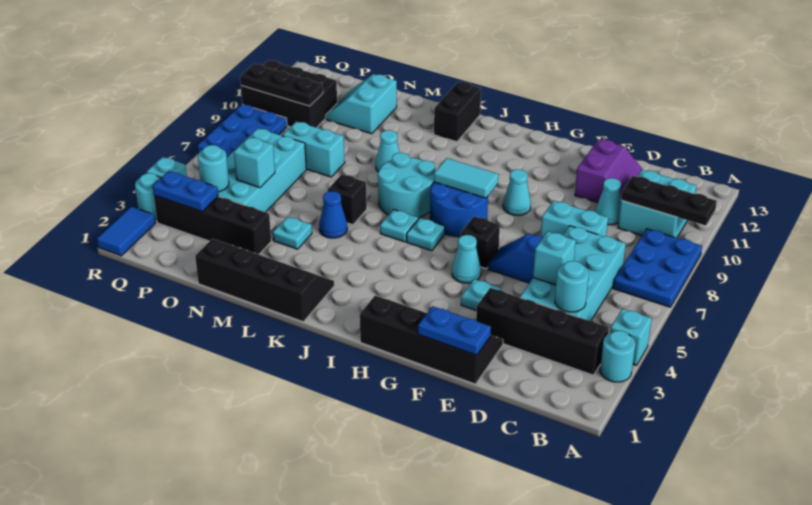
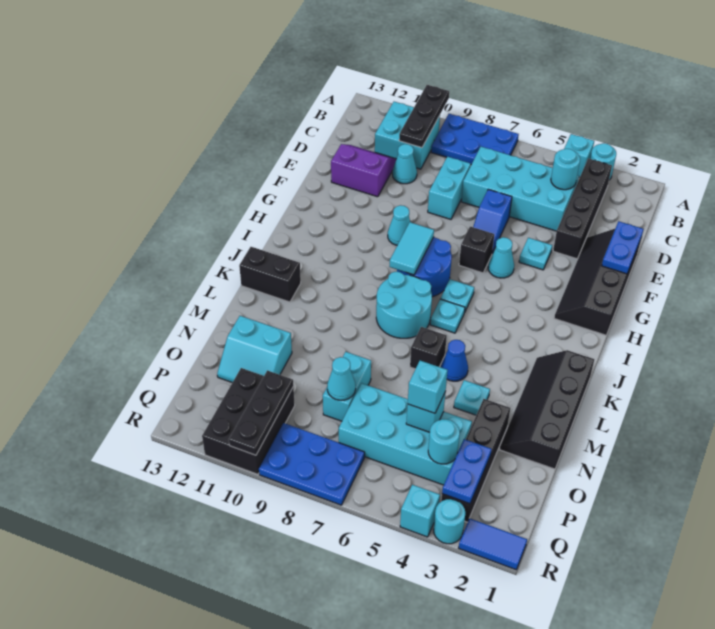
cyan brick D5 level 2 -> cyan brick O5 level 3
cyan cone L9 level 1 -> cyan cone O8 level 2

